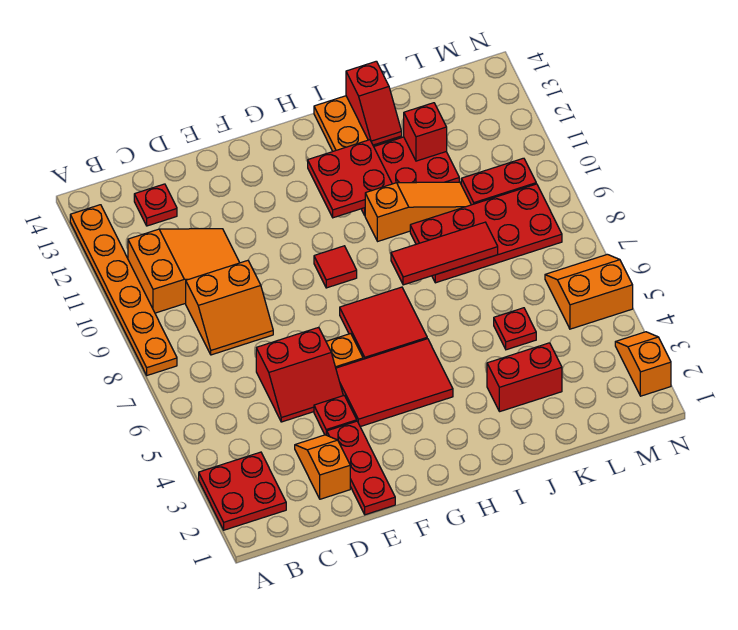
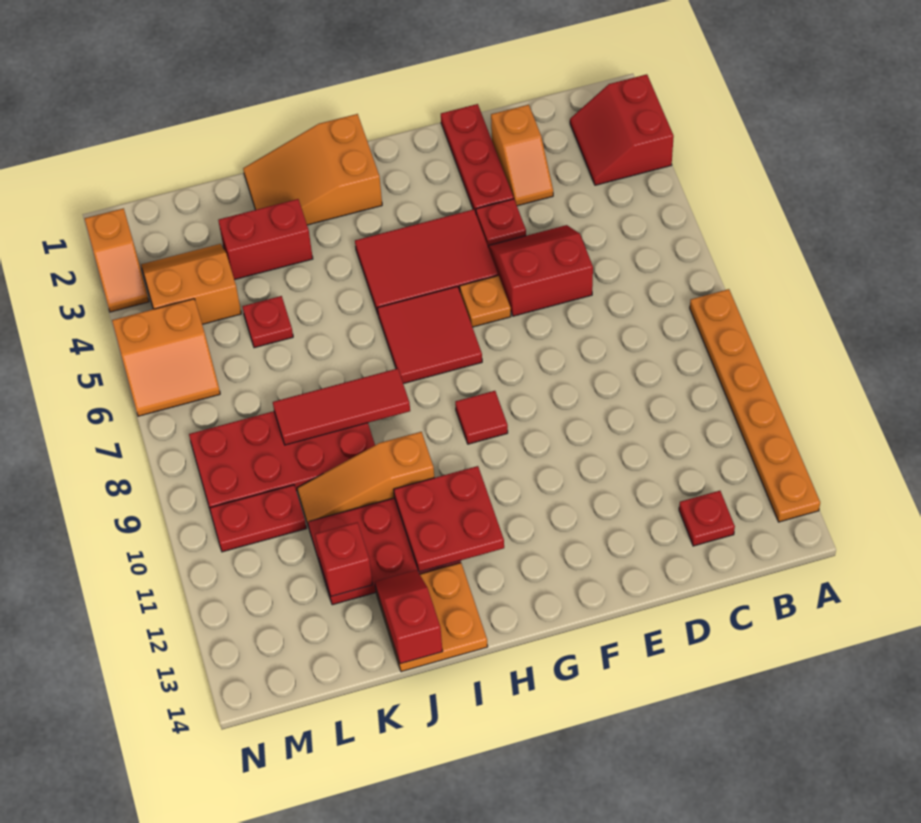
red plate A2:B3 level 1 -> red slope A2:B3 level 1 top A
orange slope B10:D11 level 1 top B -> orange slope H1:J2 level 1 top H
orange slope C8:D9 level 1 top 9 -> orange slope L3:M4 level 1 top 4

